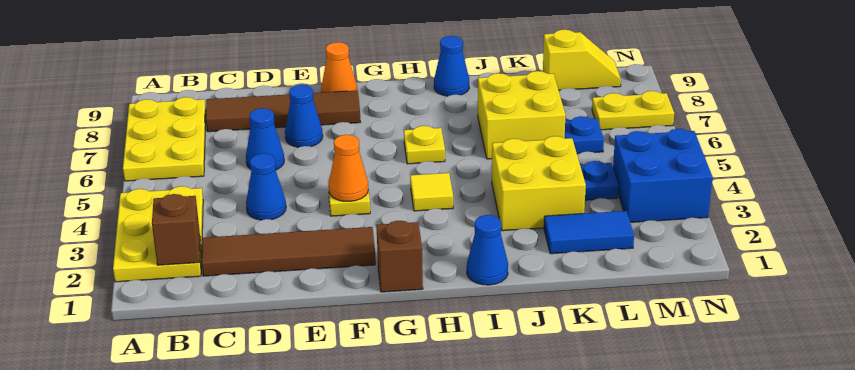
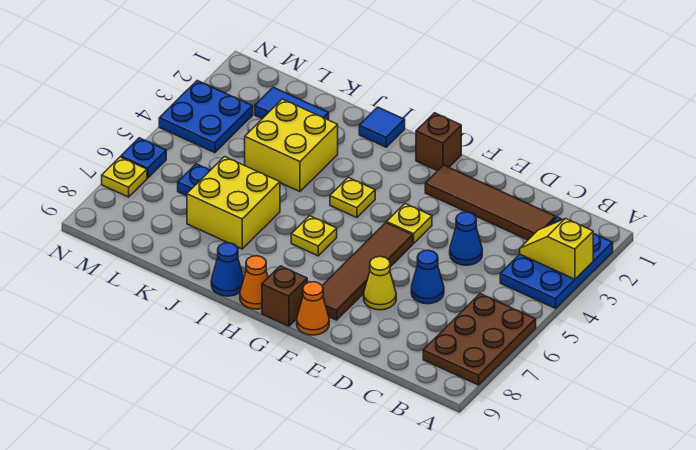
yellow plate A2:B4 level 1 -> blue plate A2:B4 level 1
yellow plate A6:B8 level 1 -> brown plate A6:B8 level 1
brown brick B2 level 2 -> brown brick G9 level 1
brown tile C8:F8 level 1 -> brown tile F5:F8 level 1
blue cone E7 level 1 -> yellow cone E7 level 1
orange cone F4 level 2 -> orange cone H9 level 1
yellow tile H4 level 1 -> yellow plate H4 level 1
blue cone I1 level 1 -> blue tile I1 level 1
blue plate L4 level 1 -> blue plate N6 level 1
yellow slope L9:M9 level 1 top L -> yellow slope A3:B3 level 2 top A
blue brick M3:N4 level 1 -> blue plate M3:N4 level 1
yellow plate M7:N7 level 1 -> yellow plate N7 level 1

